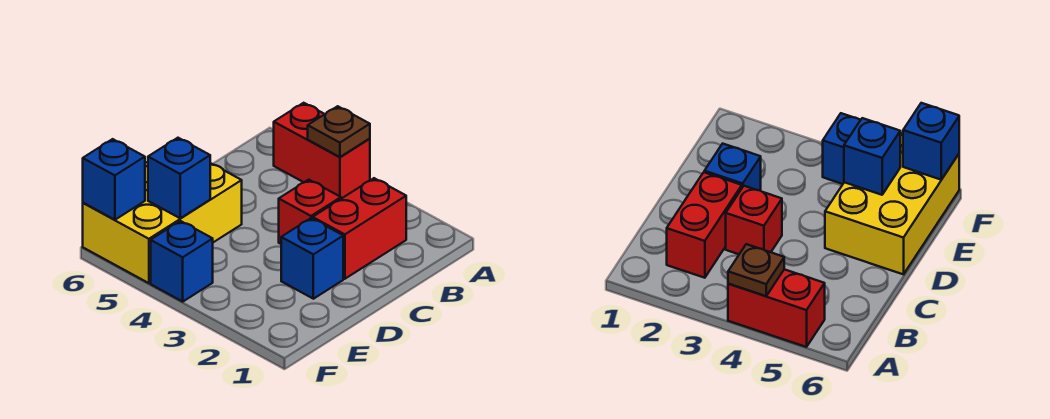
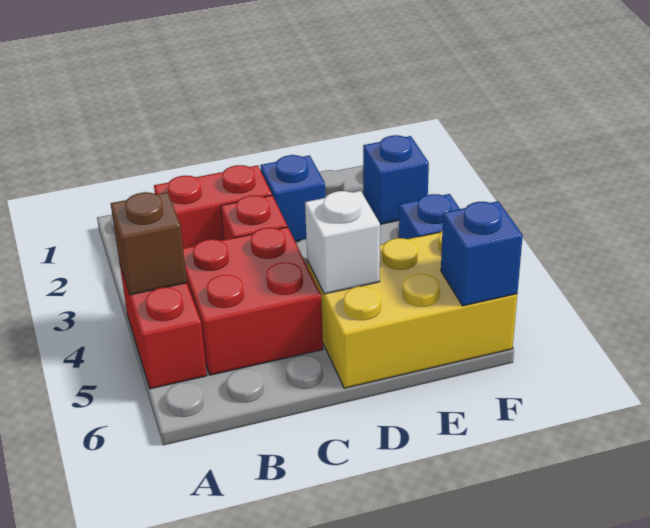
brown plate A4 level 2 -> brown brick A4 level 2
none -> red brick B4:C5 level 1
none -> white brick D5 level 2
blue brick E5 level 2 -> blue brick F2 level 1

